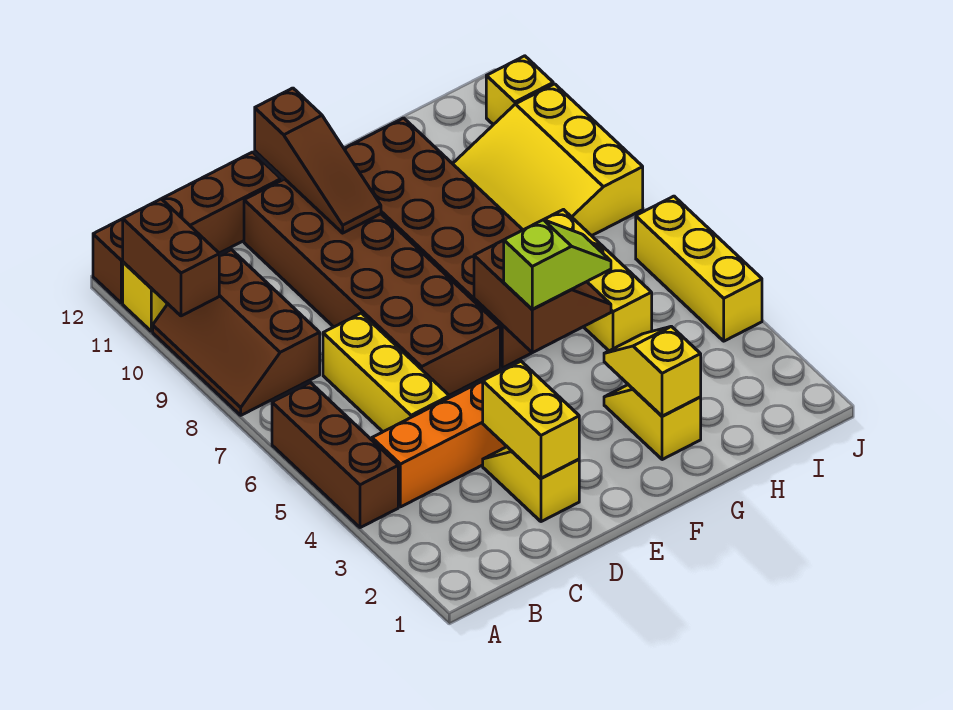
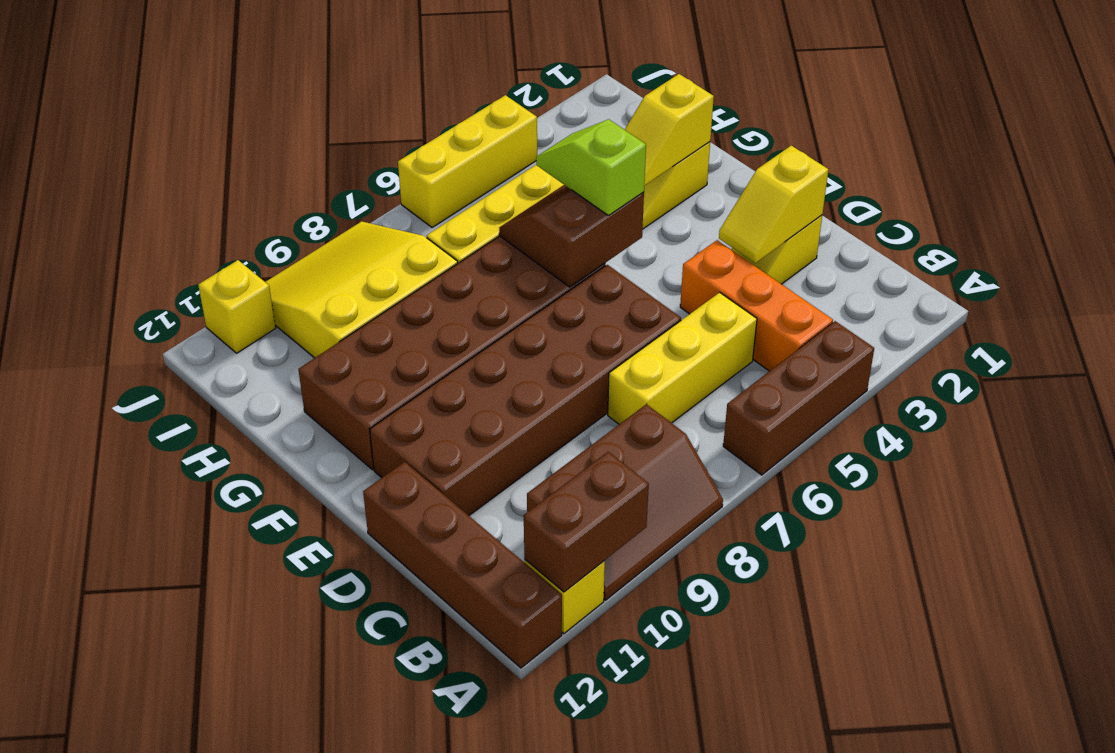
yellow brick D2:D3 level 2 -> yellow slope D2:D3 level 2 top 2
brown slope E10:E12 level 2 top 12 -> none
yellow slope H8:J10 level 1 top J -> yellow slope H8:J10 level 1 top H

